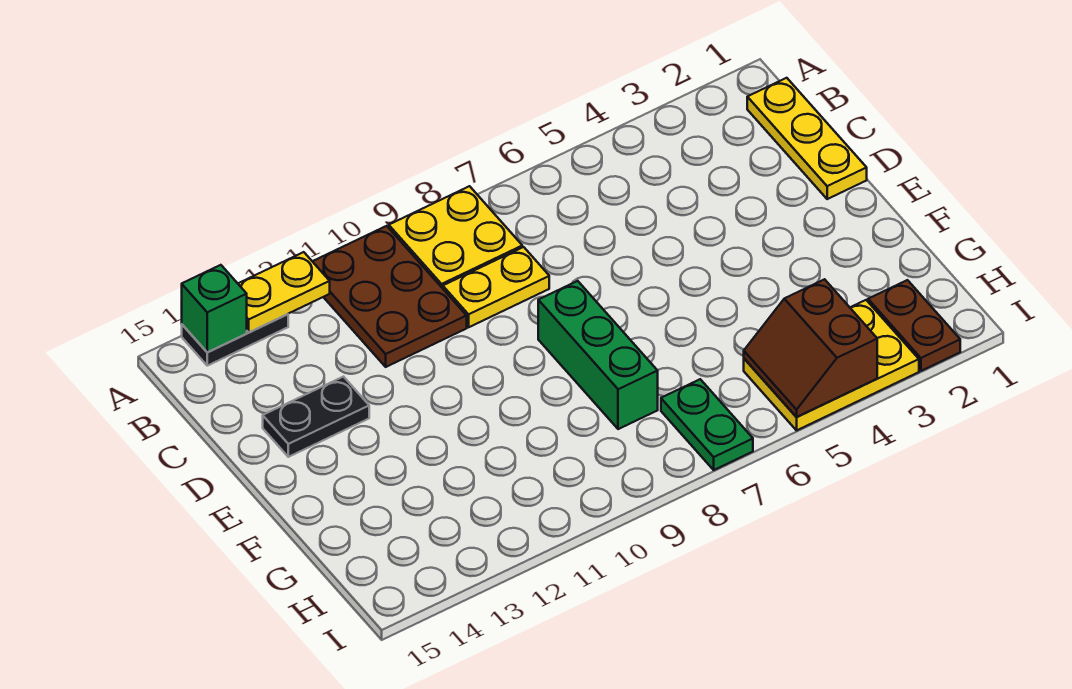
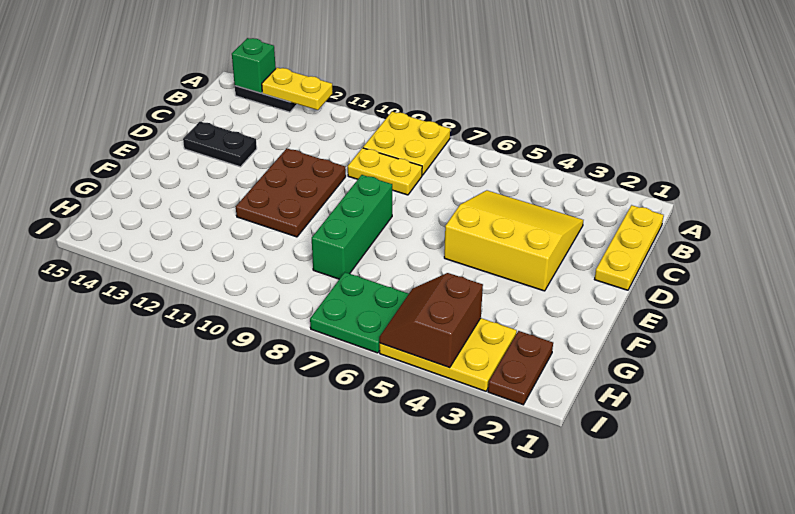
brown plate A10:C11 level 1 -> brown plate D10:F11 level 1
none -> yellow slope C3:E5 level 1 top E
green plate H7:I7 level 1 -> green plate H6:I7 level 1

